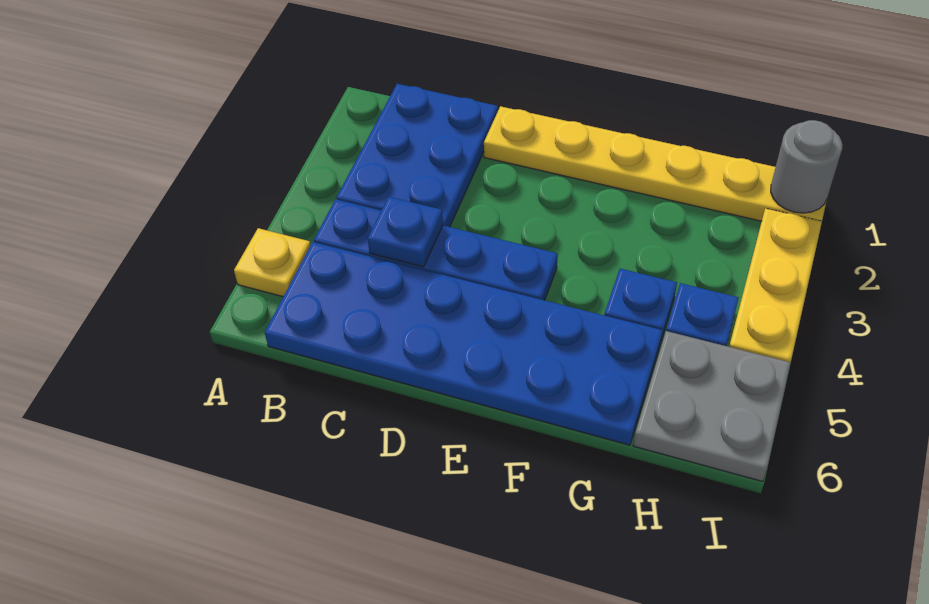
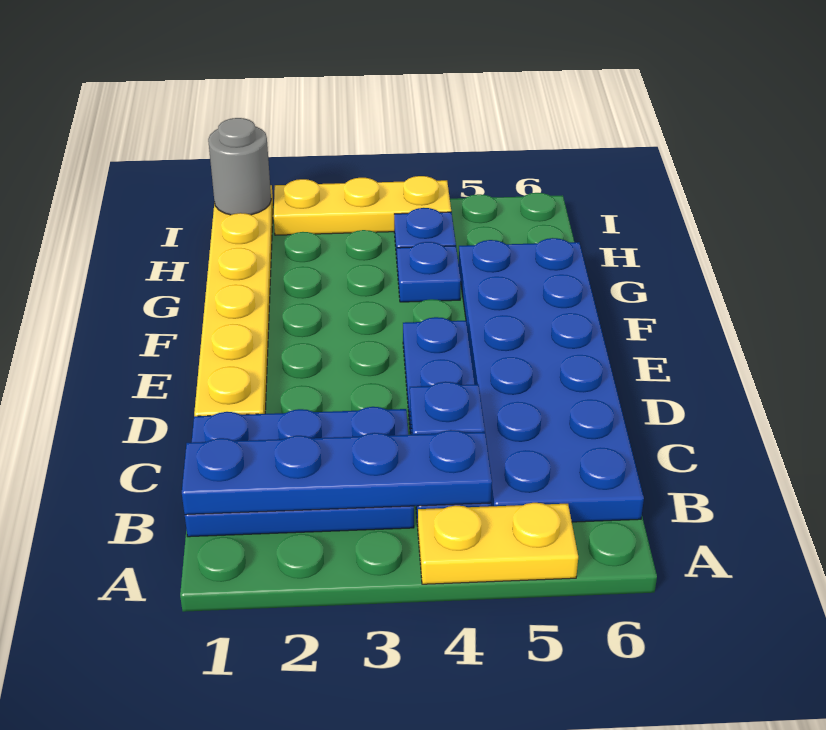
yellow plate A5 level 1 -> yellow plate A4:A5 level 1
none -> blue plate B1:B4 level 2
grey plate H5:I6 level 1 -> none

